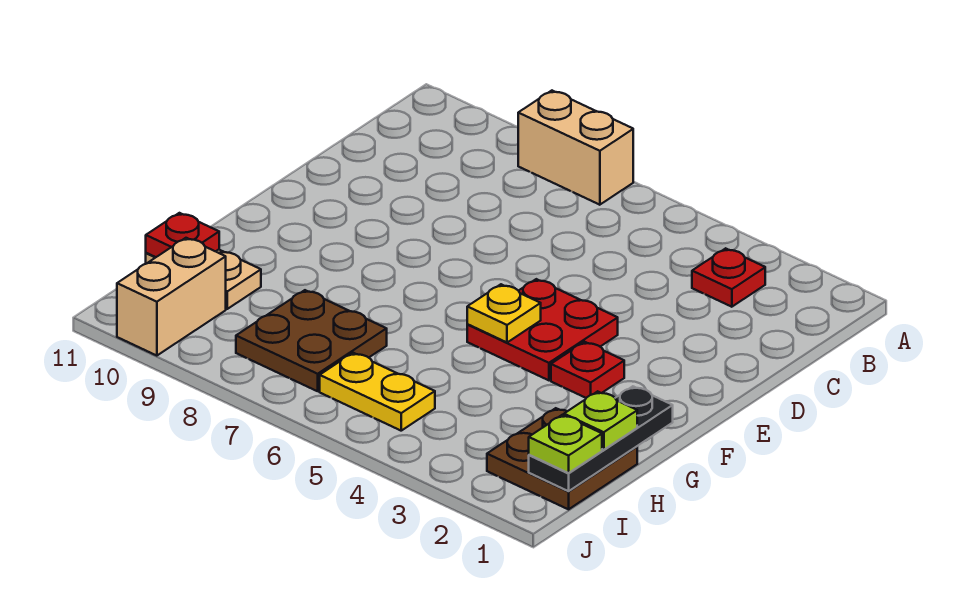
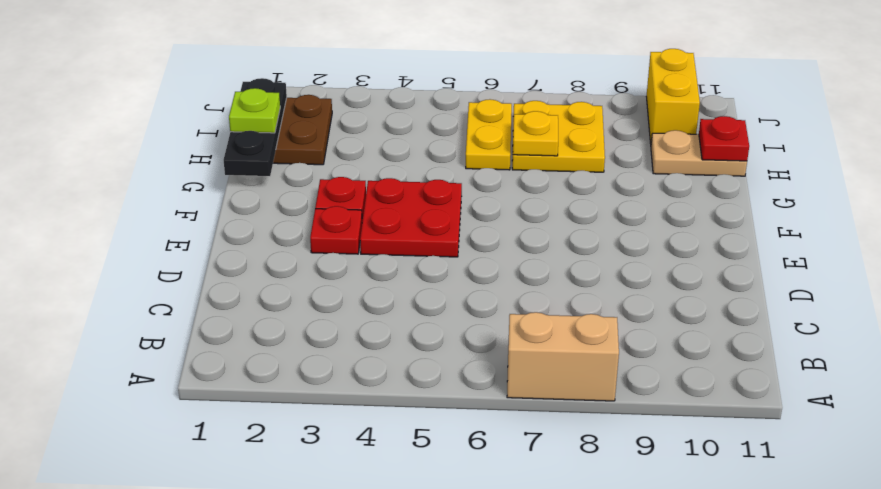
red plate B3 level 1 -> red plate E3 level 1
yellow plate F5 level 2 -> yellow plate H7 level 2
brown plate H7:I8 level 1 -> yellow plate H7:I8 level 1
lime plate I1 level 3 -> none
yellow plate I5:I6 level 1 -> yellow plate H6:I6 level 1
tan brick I10:J10 level 1 -> yellow brick I10:J10 level 1

